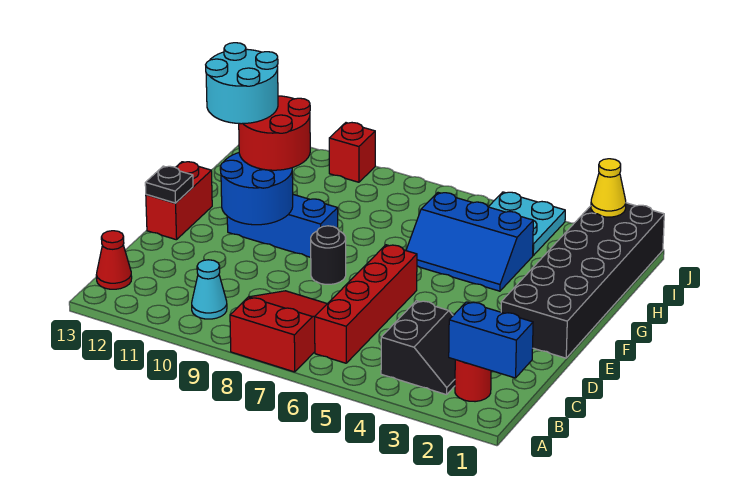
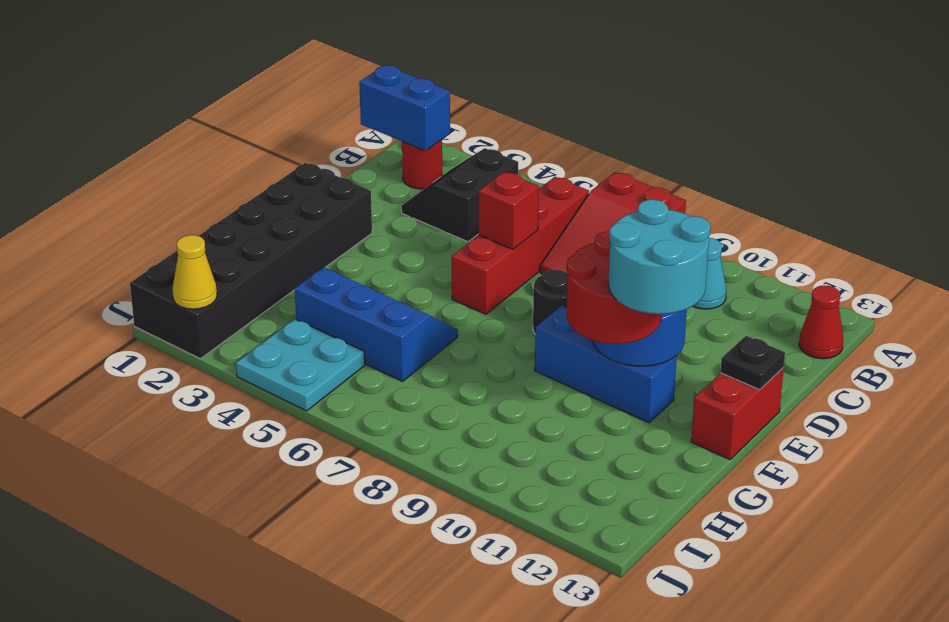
red brick J10 level 1 -> red brick D6 level 2

